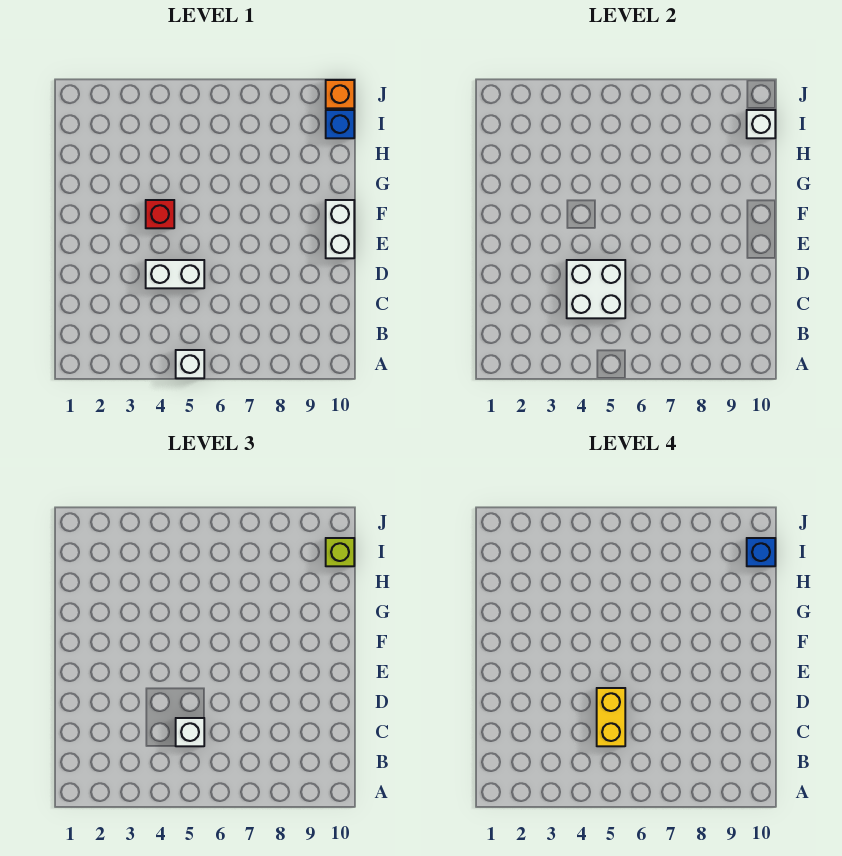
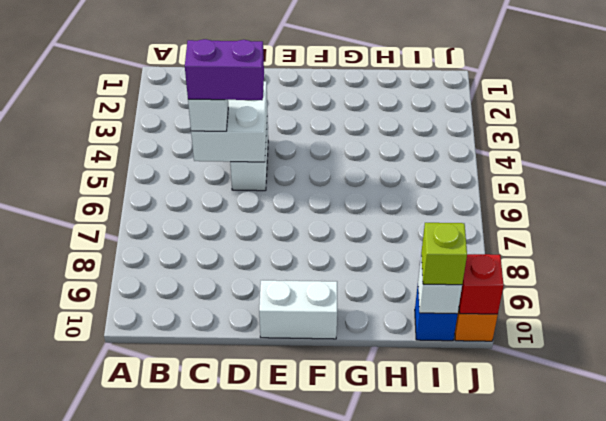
white brick A5 level 1 -> none
yellow brick C5:D5 level 4 -> purple brick C5:D5 level 4
red brick F4 level 1 -> red brick J10 level 2
blue brick I10 level 4 -> none

